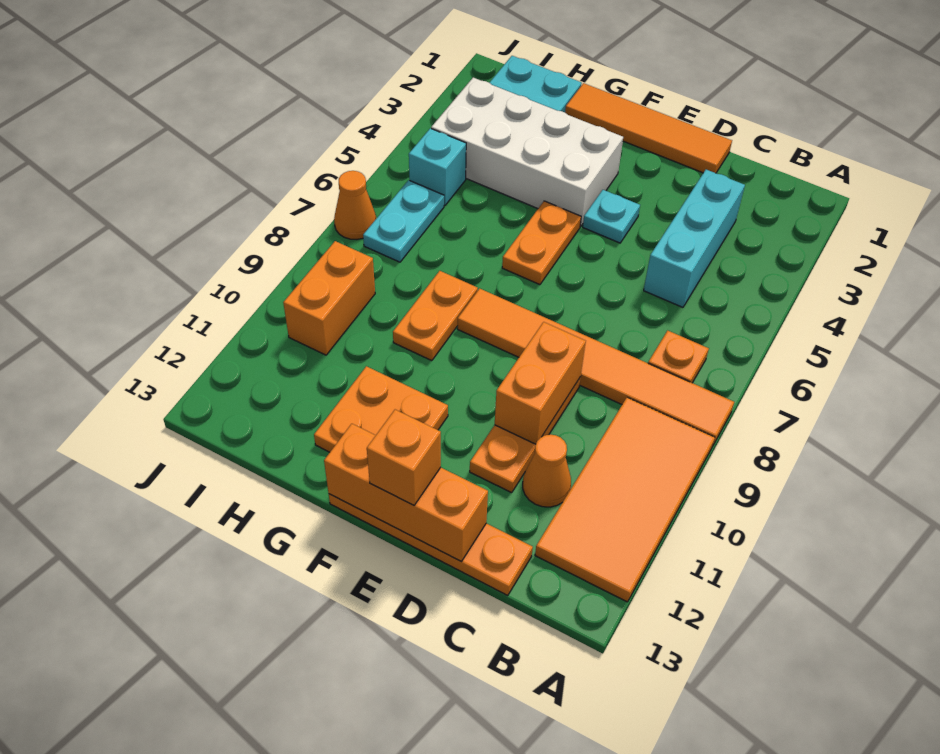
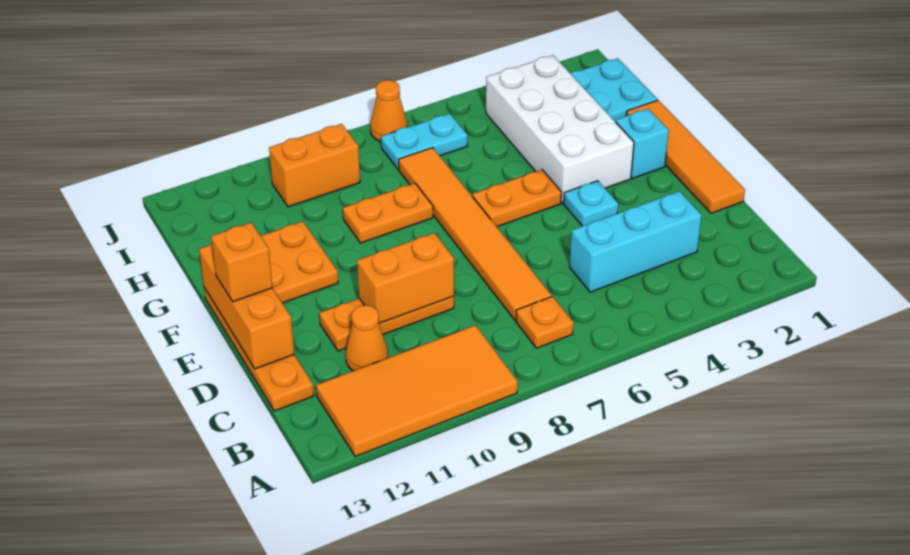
orange tile A8:F8 level 1 -> orange tile C7:H7 level 1
cyan brick I5 level 1 -> cyan brick F2 level 1

